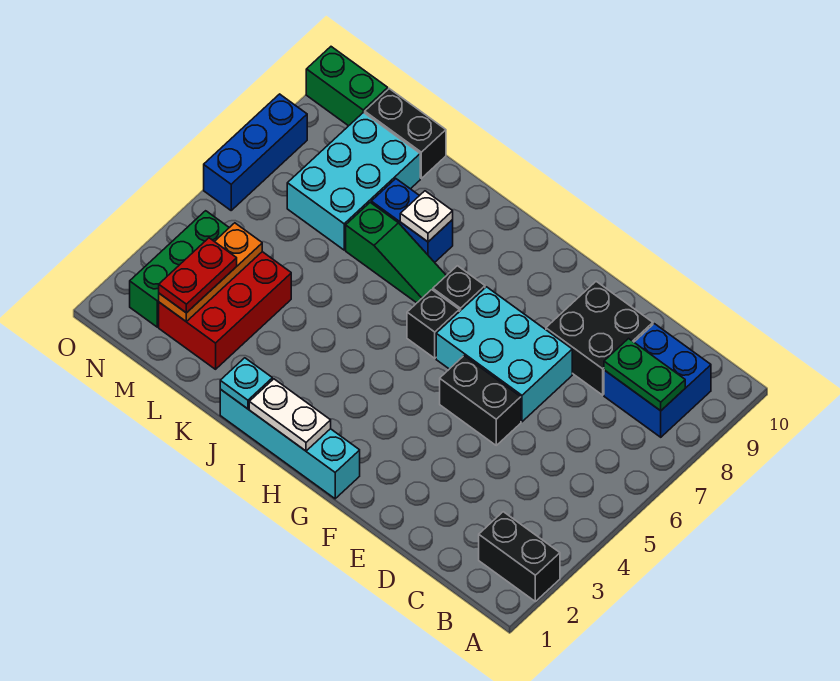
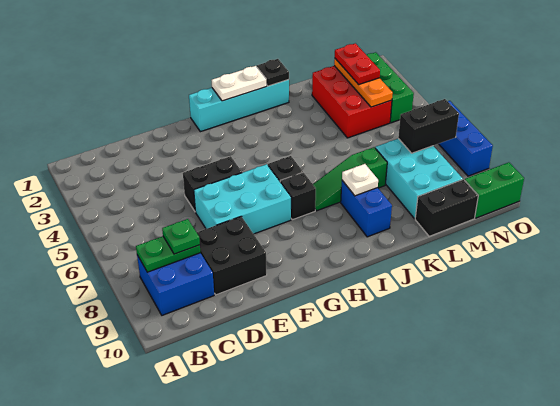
black brick A2:B2 level 1 -> black brick M7:N7 level 2
none -> green plate C8 level 3
cyan plate J1 level 2 -> black plate J1 level 2
blue brick J8:K8 level 1 -> blue brick J8:J9 level 1

